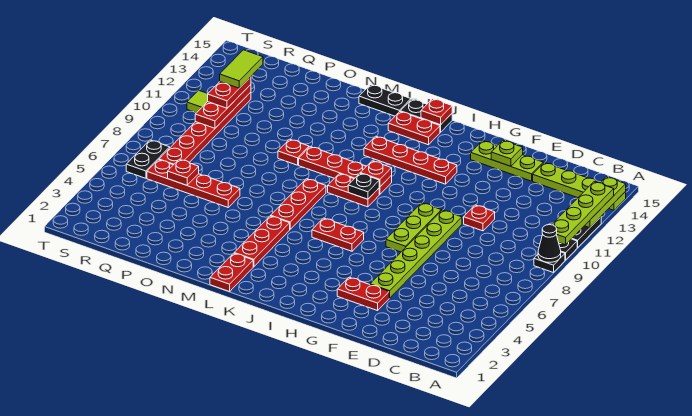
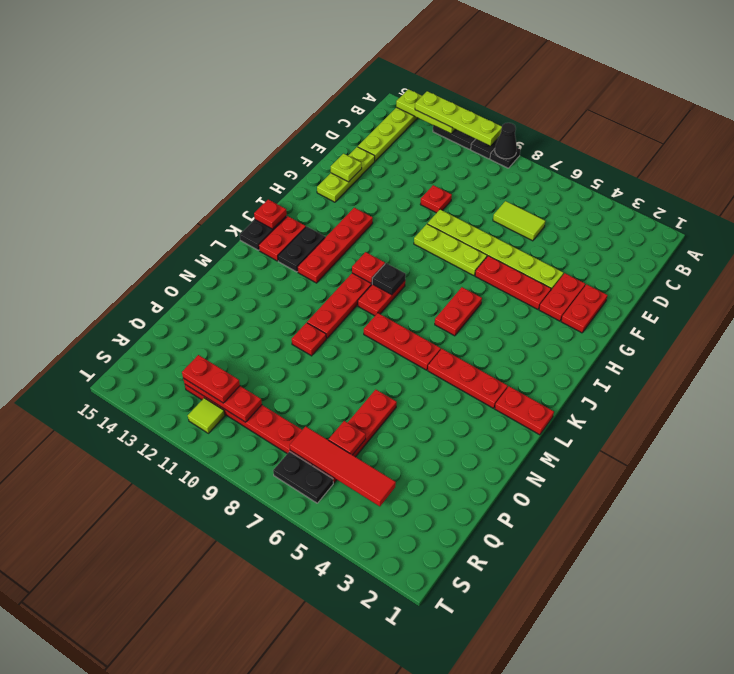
none -> red plate F2:G2 level 1
none -> red plate G4:G6 level 1
black plate L15:M15 level 1 -> black plate J13:K13 level 1
none -> red tile R4:R7 level 2
lime tile R12:R13 level 4 -> lime tile D6:D7 level 1

